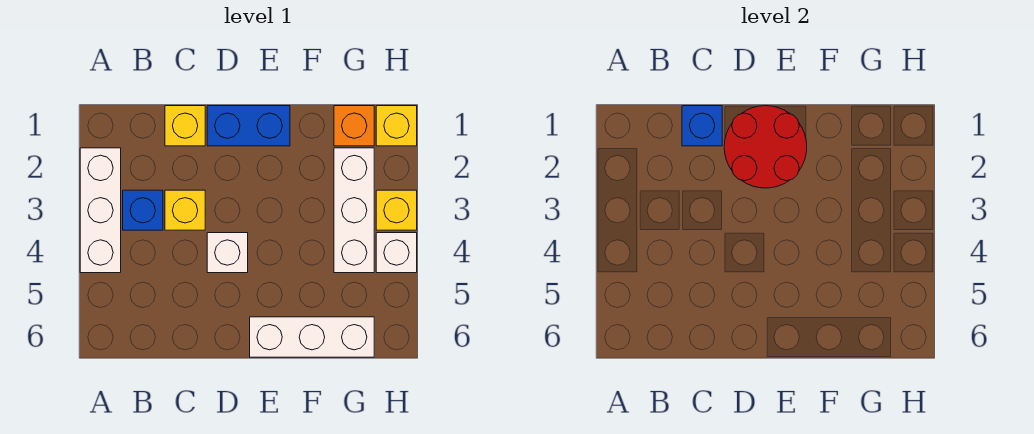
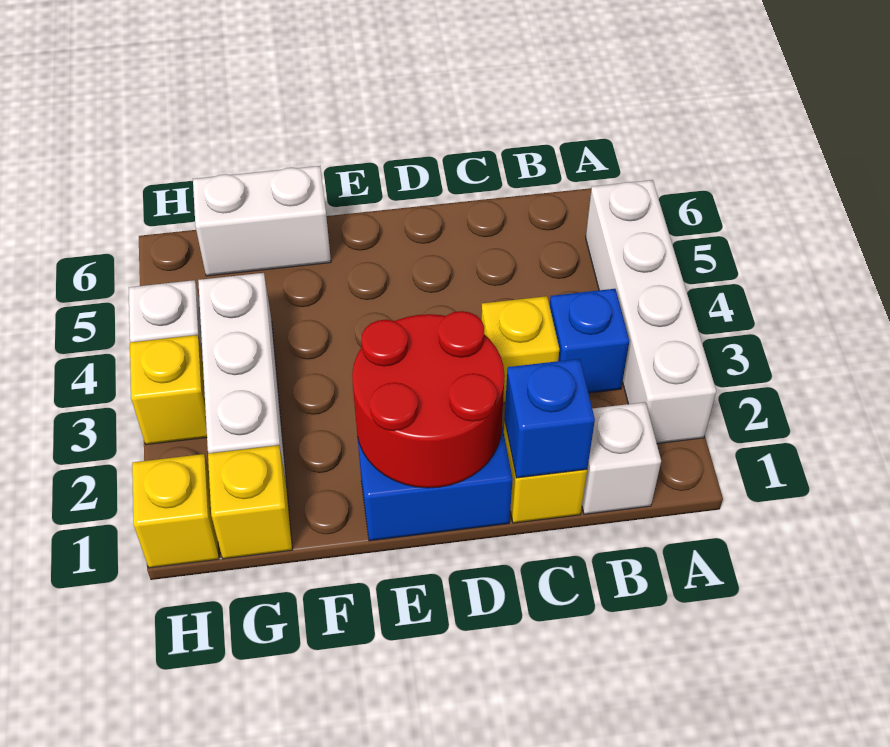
white brick A2:A4 level 1 -> white brick A2:A5 level 1
white brick D4 level 1 -> white brick B1 level 1
white brick E6:G6 level 1 -> white brick F6:G6 level 1
orange brick G1 level 1 -> yellow brick G1 level 1

